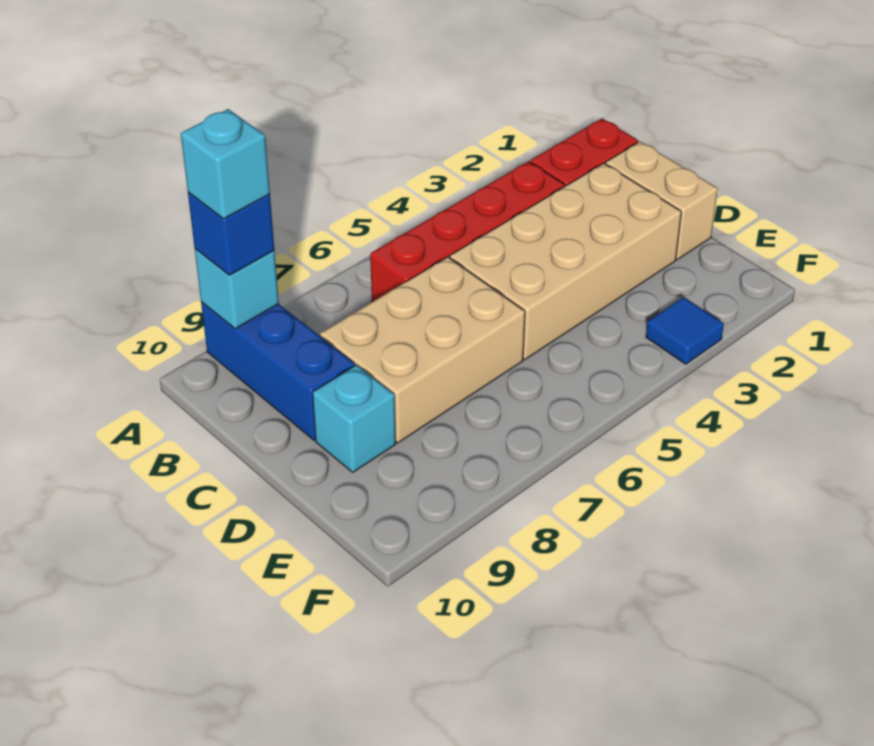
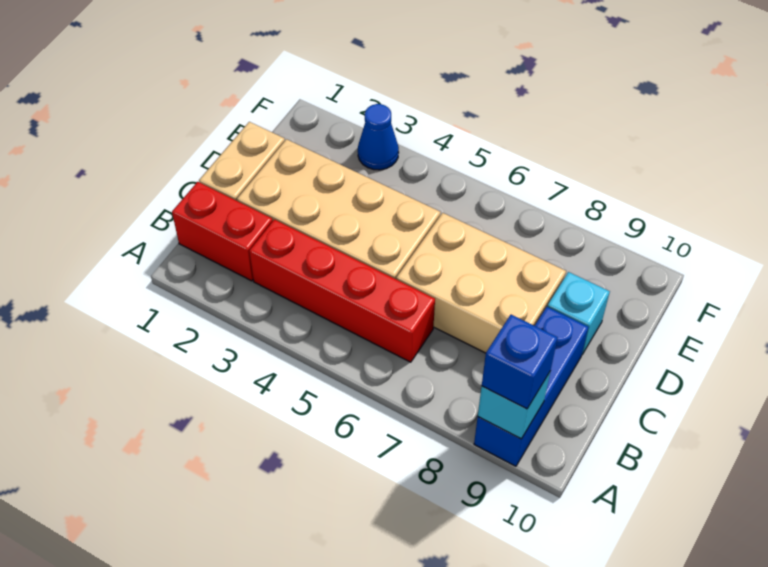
cyan brick A9 level 4 -> none
blue tile F3 level 1 -> blue cone F3 level 1

